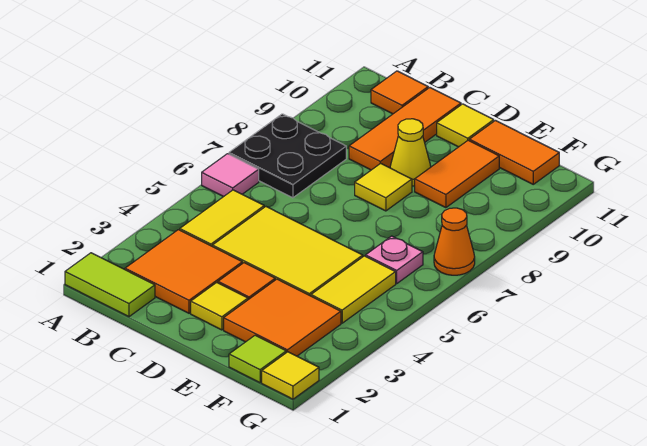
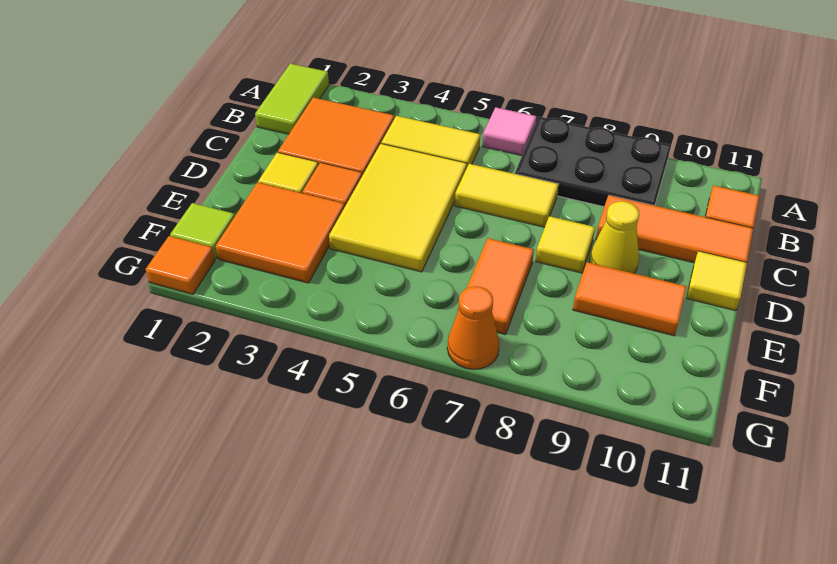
black plate A7:B8 level 1 -> black plate A7:B9 level 1
orange tile E11:F11 level 1 -> orange tile E7:F7 level 1
yellow tile F4:F5 level 1 -> yellow tile C6:C7 level 1
pink plate F6 level 1 -> none
yellow tile G1 level 1 -> orange tile G1 level 1

